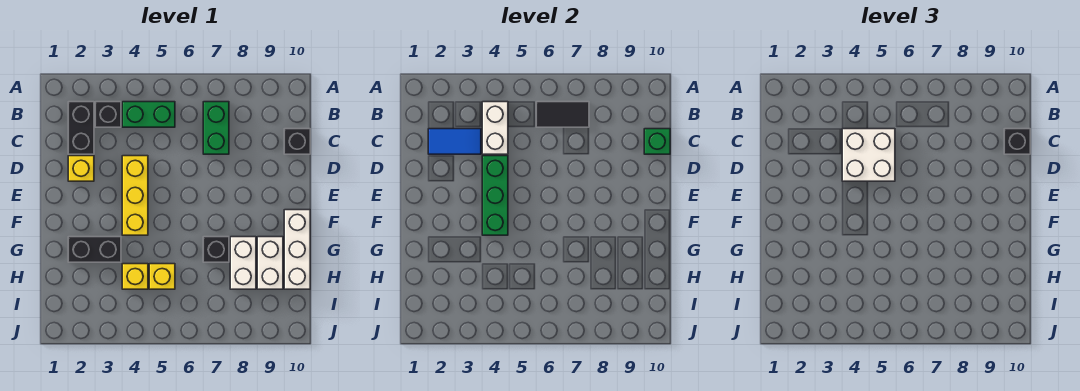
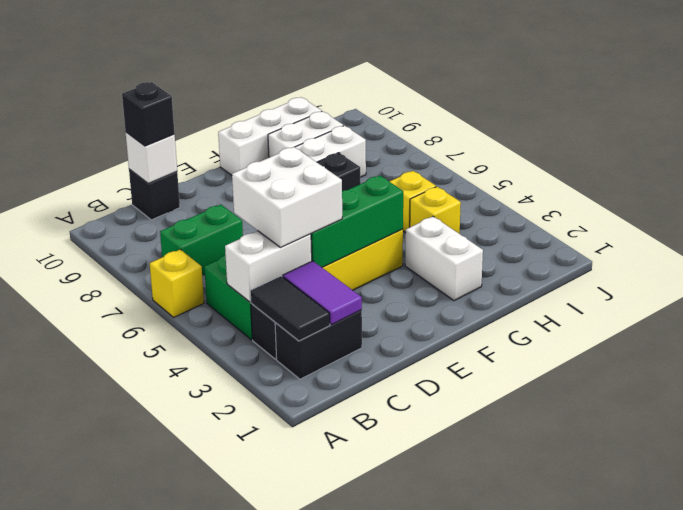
black tile B6:B7 level 2 -> black tile B2:B3 level 2
blue tile C2:C3 level 2 -> purple tile C2:C3 level 2
green brick C10 level 2 -> white brick C10 level 2
yellow brick D2 level 1 -> yellow brick A6 level 1
black brick G2:G3 level 1 -> white brick G2:G3 level 1

